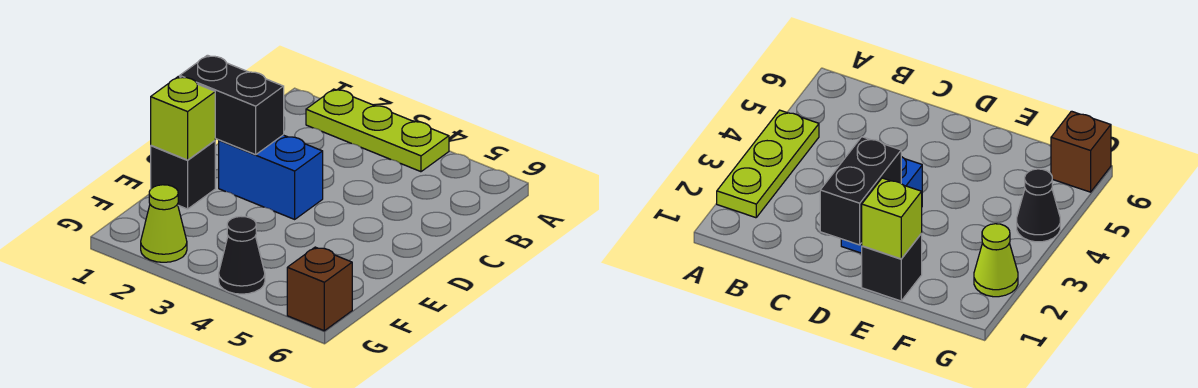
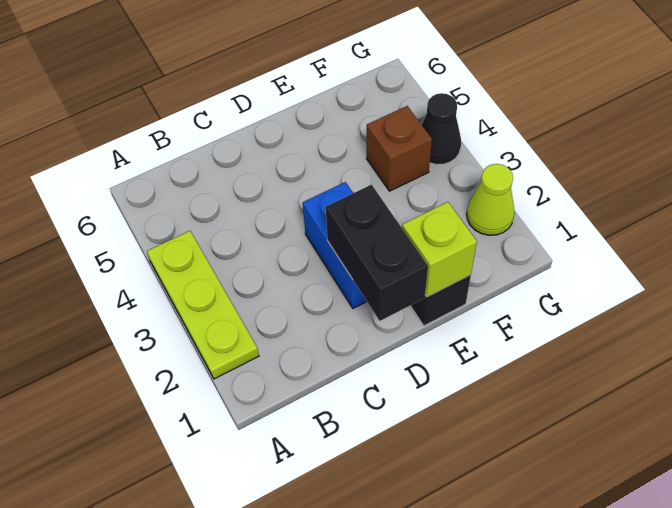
brown brick G6 level 1 -> brown brick F4 level 1

